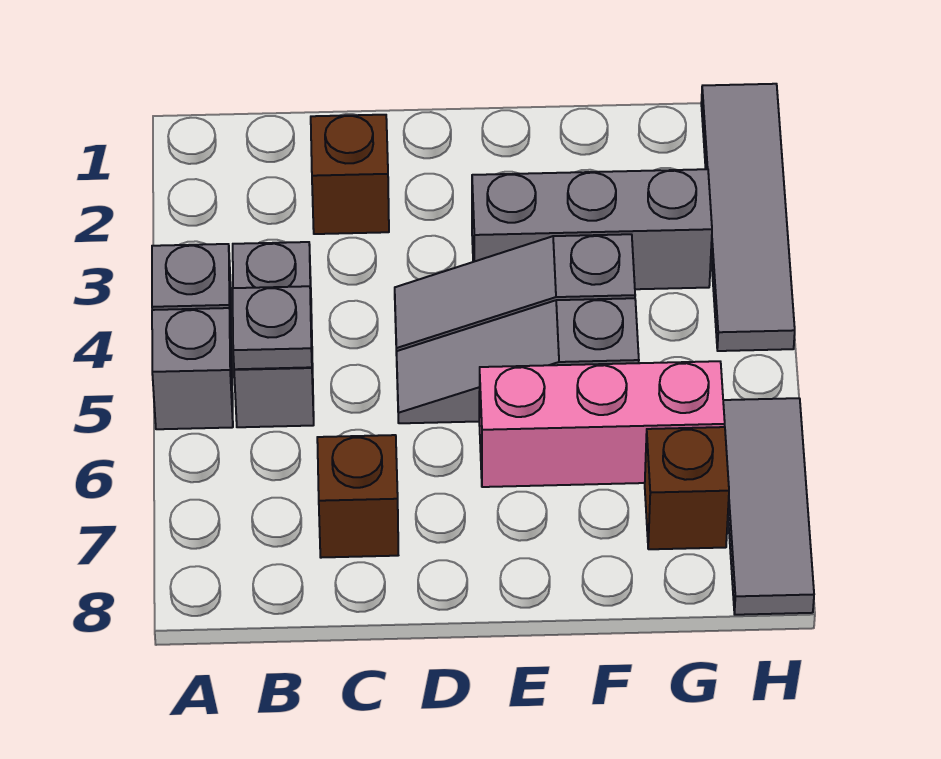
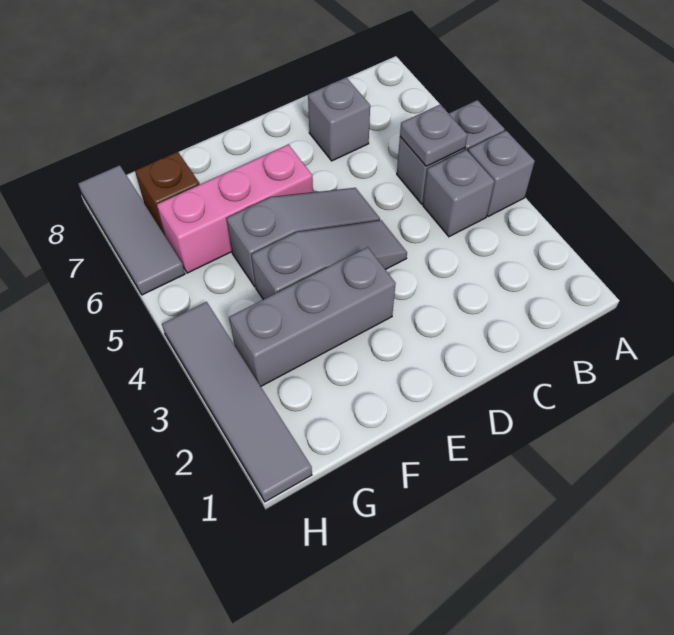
brown brick C2 level 1 -> none
brown brick C7 level 1 -> grey brick C7 level 1

